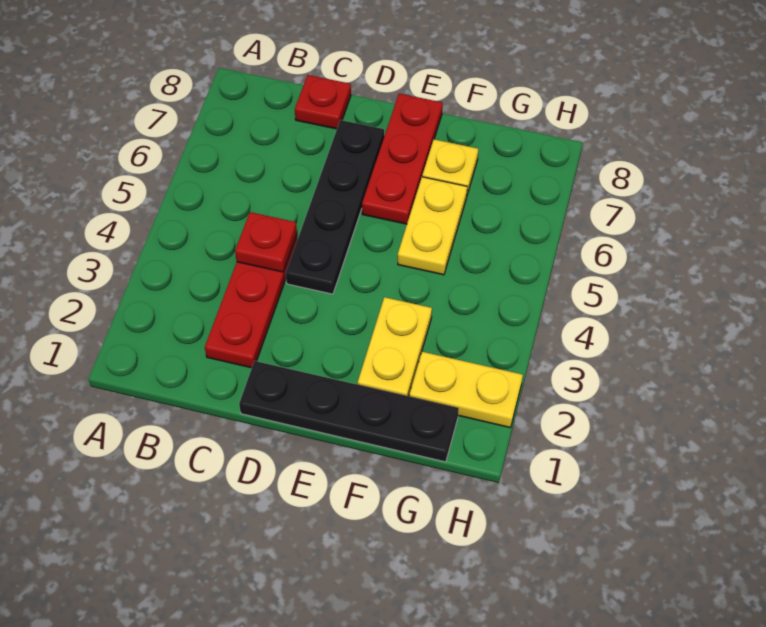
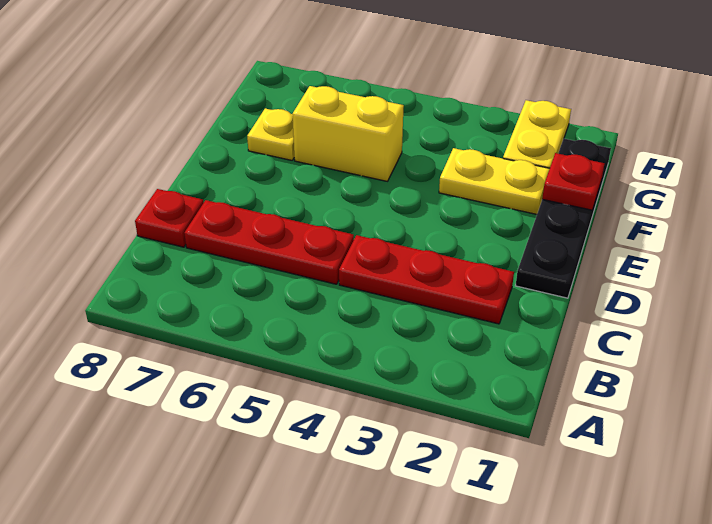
red plate C4 level 2 -> red plate F1 level 2
black plate D4:D7 level 1 -> none
red plate E6:E8 level 1 -> red plate C5:C7 level 1
yellow plate F5:F6 level 1 -> yellow brick F5:F6 level 1

